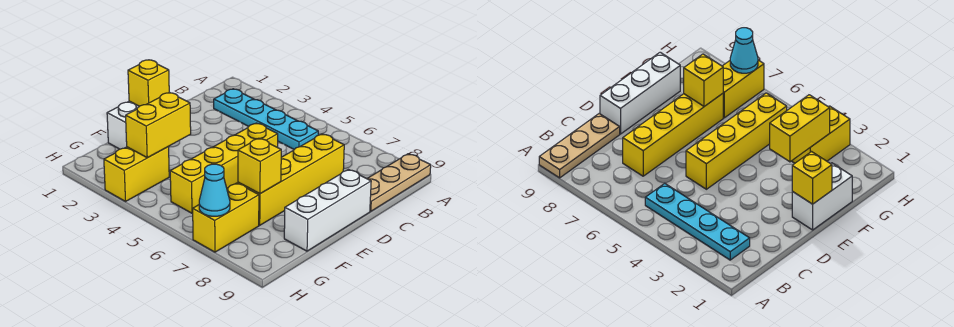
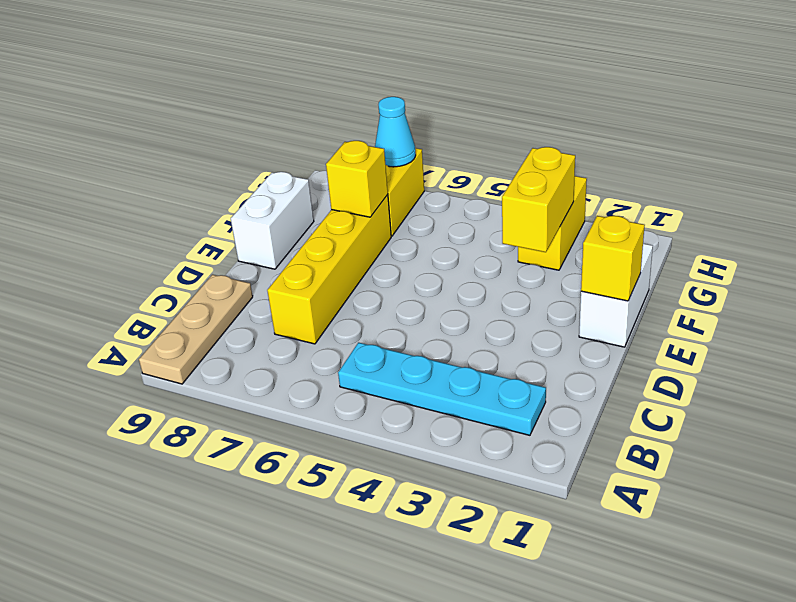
yellow brick D5:G5 level 1 -> none
white brick D9:F9 level 1 -> white brick E9:F9 level 1

